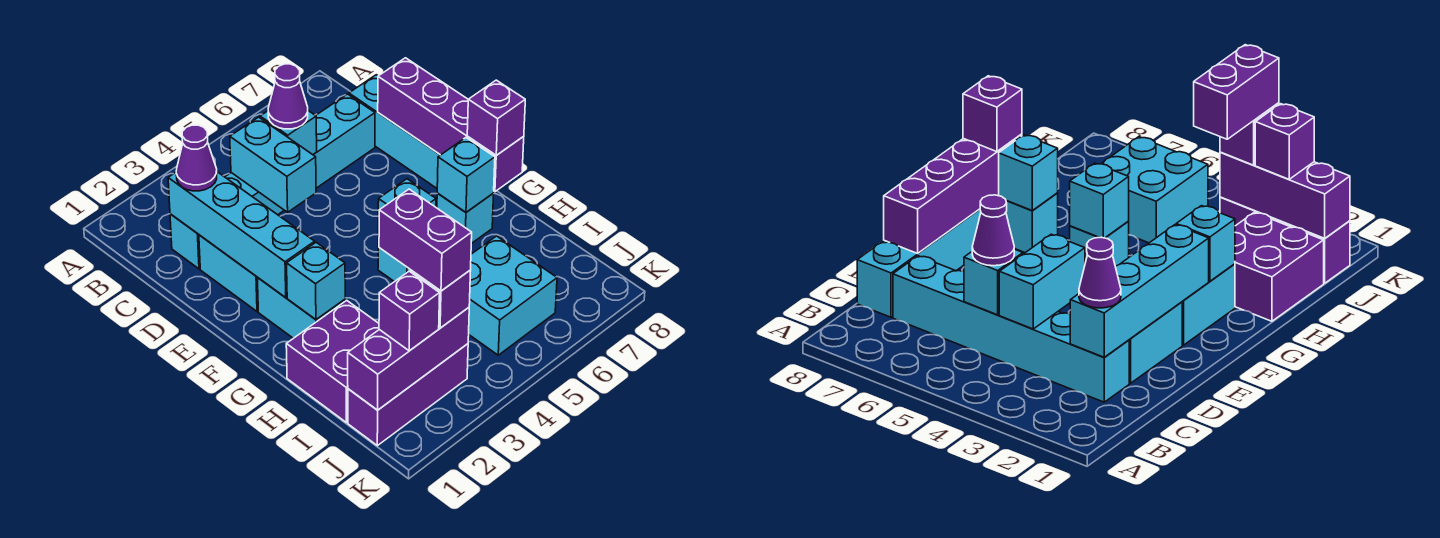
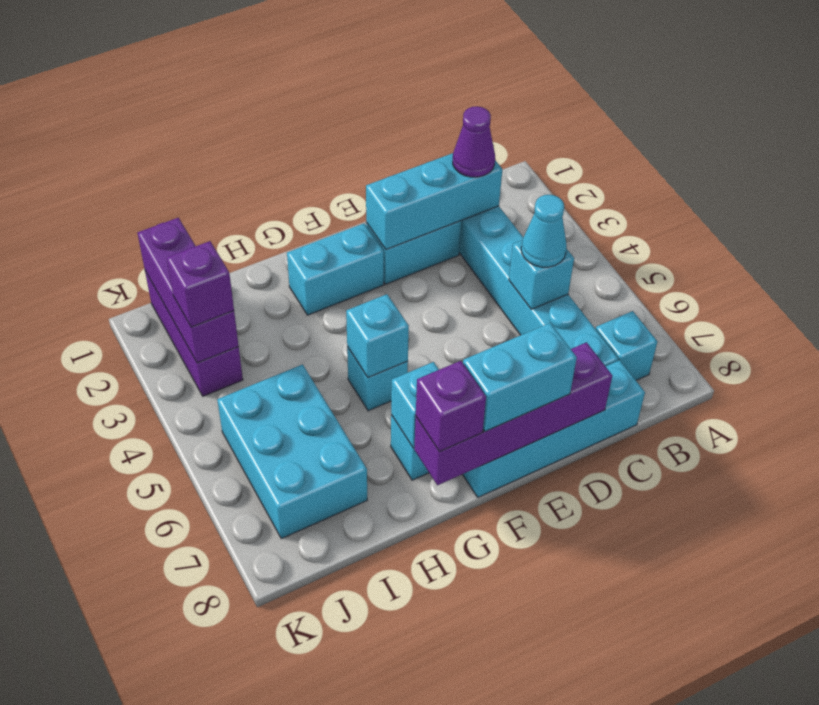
cyan brick C2:F2 level 2 -> cyan brick C2:E2 level 2
cyan brick C4:D4 level 2 -> cyan brick E8:F8 level 3
purple cone C5 level 3 -> cyan cone C5 level 3
cyan brick G2 level 2 -> cyan brick B7 level 1
purple brick H1:I2 level 1 -> none
purple brick I3:J3 level 4 -> none
cyan brick I5:J6 level 1 -> cyan brick I5:J7 level 1
purple brick J2 level 3 -> none

